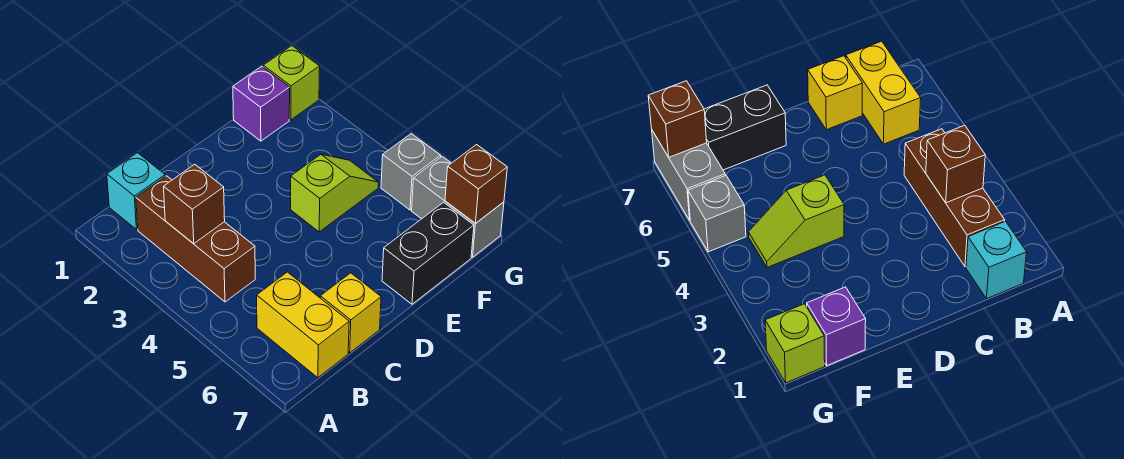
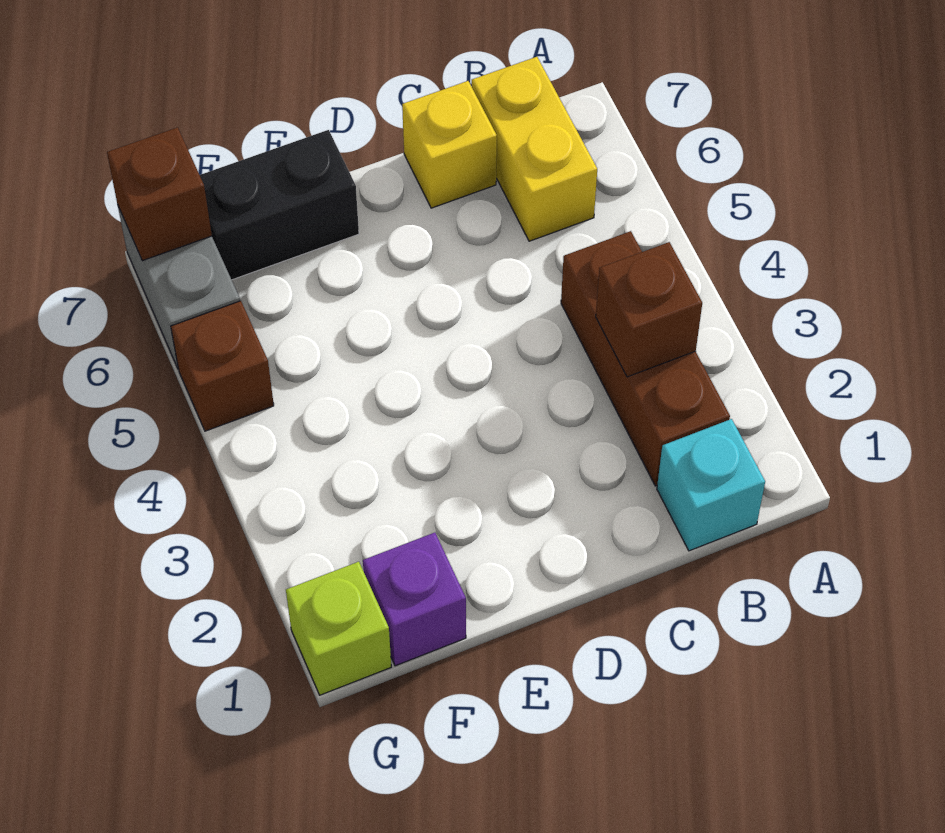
lime slope E4:F4 level 1 top E -> none
grey brick G5 level 1 -> brown brick G5 level 1

